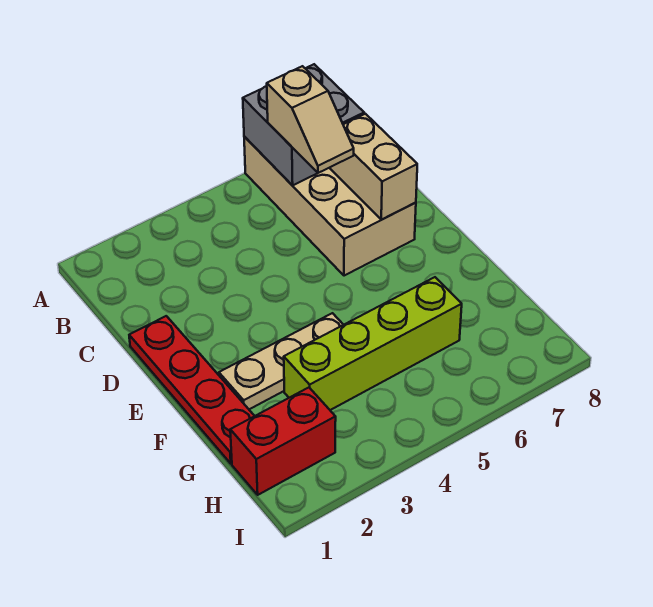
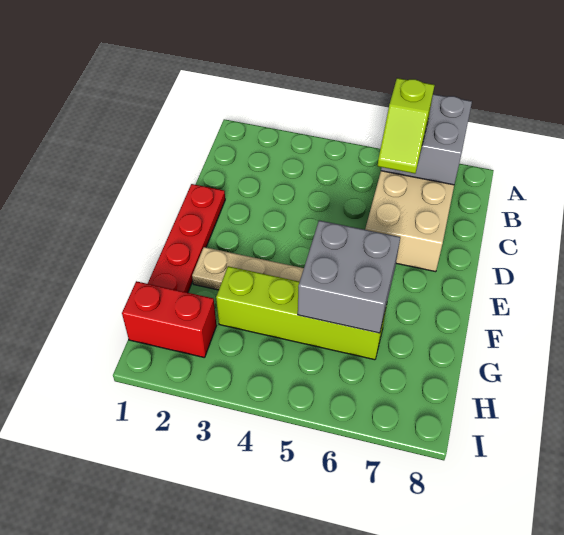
tan slope B6:C6 level 3 top B -> lime slope B6:C6 level 3 top B
tan brick C7:D7 level 2 -> none
none -> grey brick F5:G6 level 2

